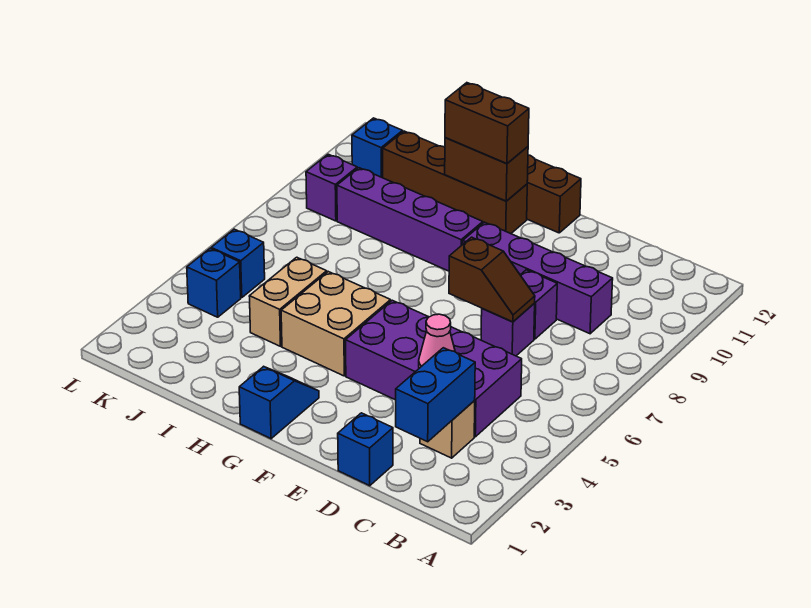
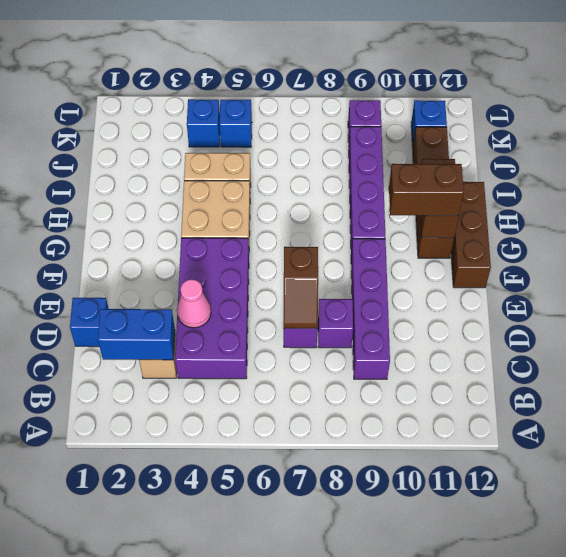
blue slope G1:G2 level 1 top 1 -> none
brown brick G11:H11 level 3 -> brown brick G10:G11 level 3

